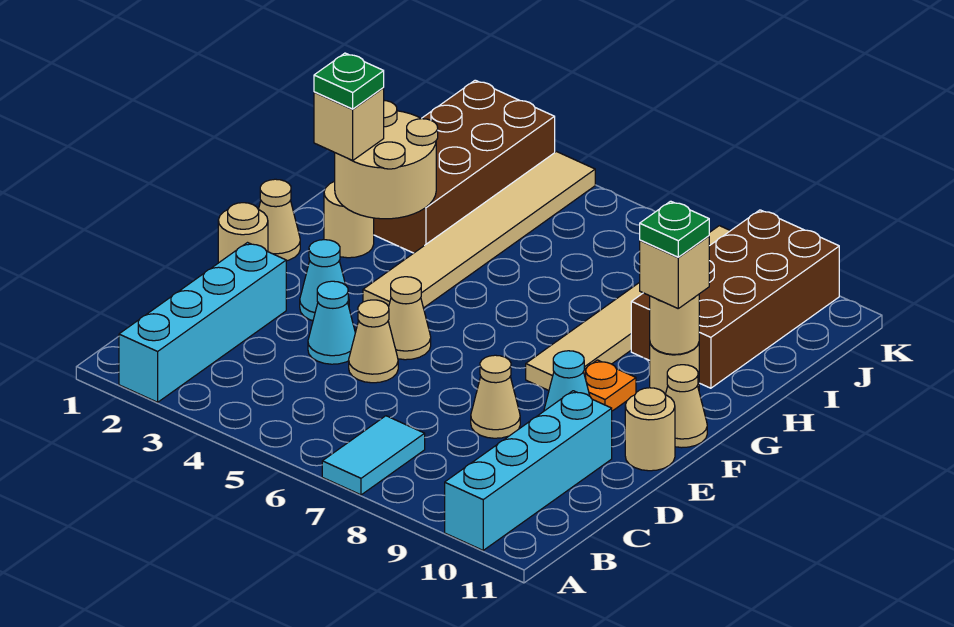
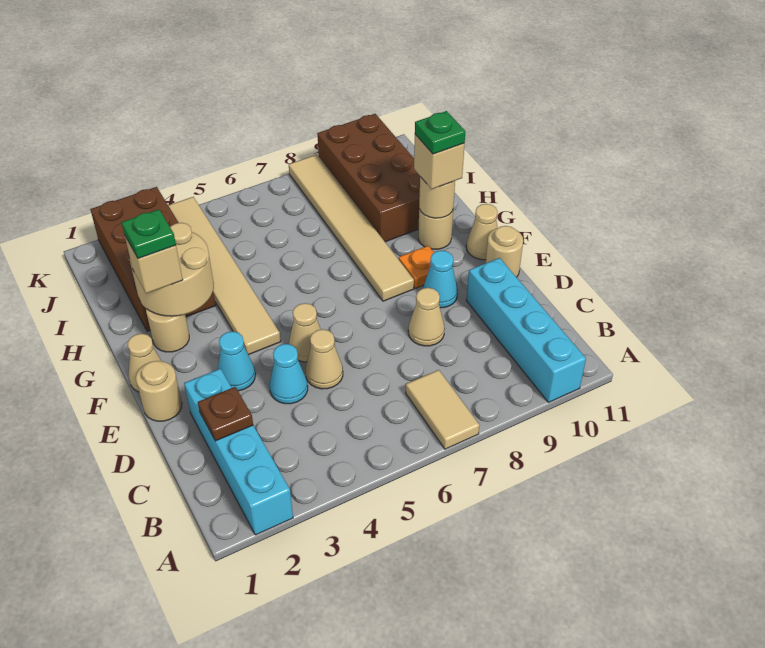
cyan tile A7:B7 level 1 -> tan tile A7:B7 level 1
none -> brown plate C2 level 2

